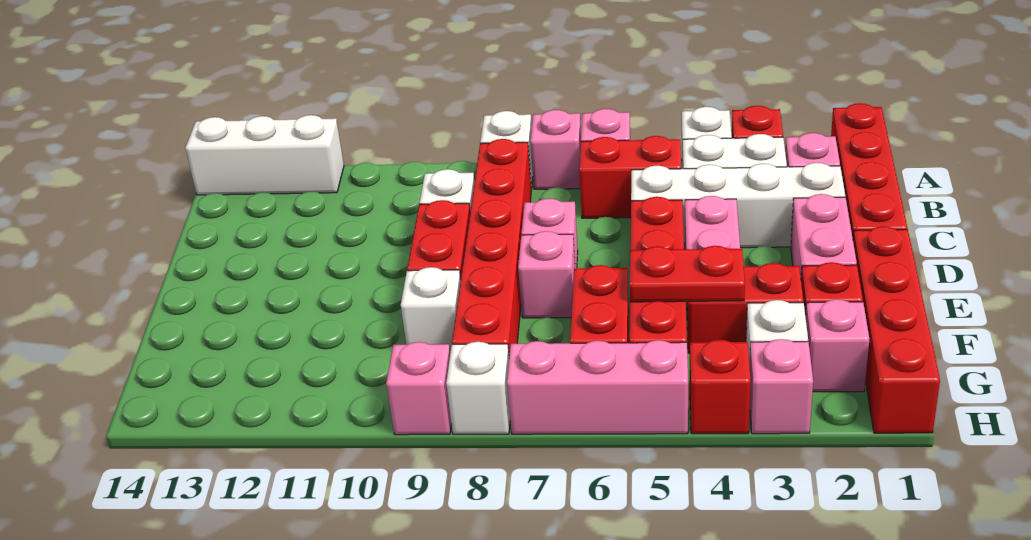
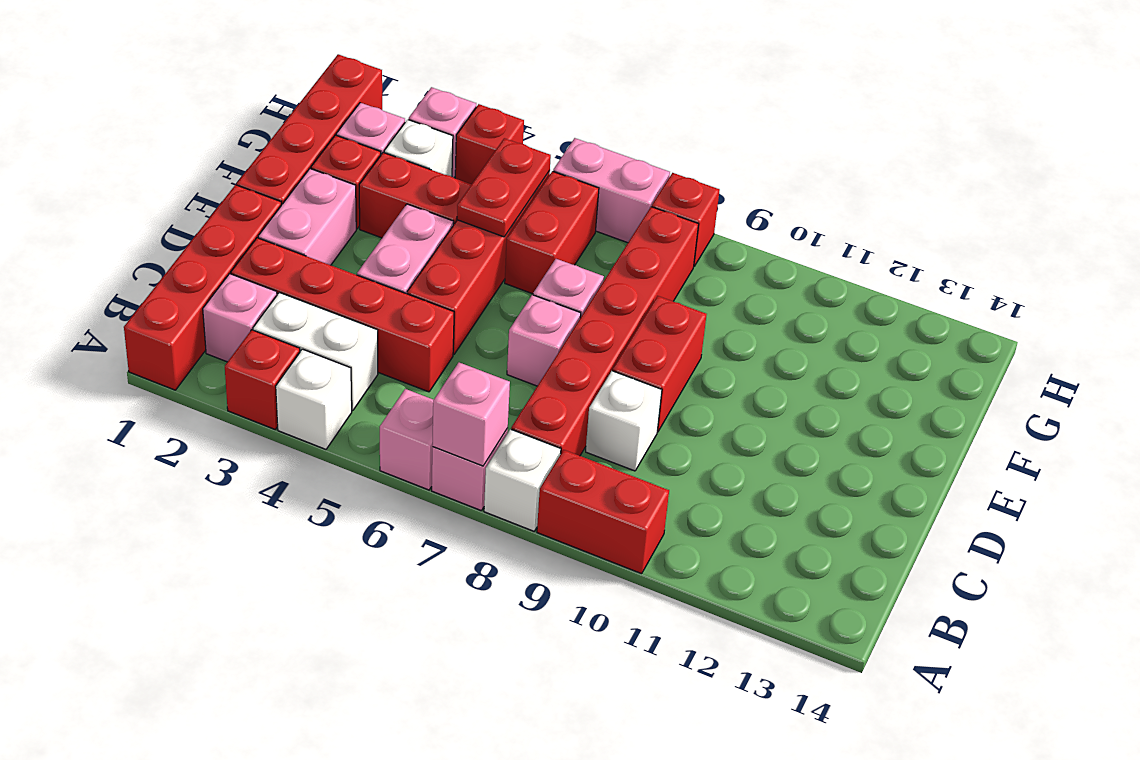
white brick A12:A14 level 1 -> none
red brick B5:B6 level 1 -> red brick A9:A10 level 1
white brick C2:C5 level 1 -> red brick C2:C5 level 1
red plate F4:F5 level 2 -> red plate F5:G5 level 2
white brick F9 level 1 -> none
pink brick H5:H7 level 1 -> pink brick H6:H7 level 1
white brick H8 level 1 -> red brick H8 level 1
pink brick H9 level 1 -> pink brick A7 level 2

